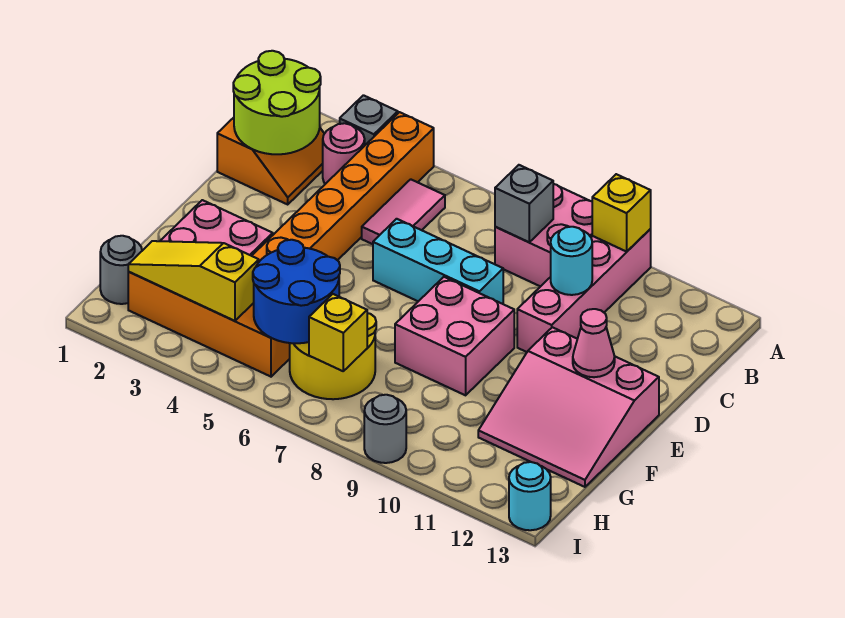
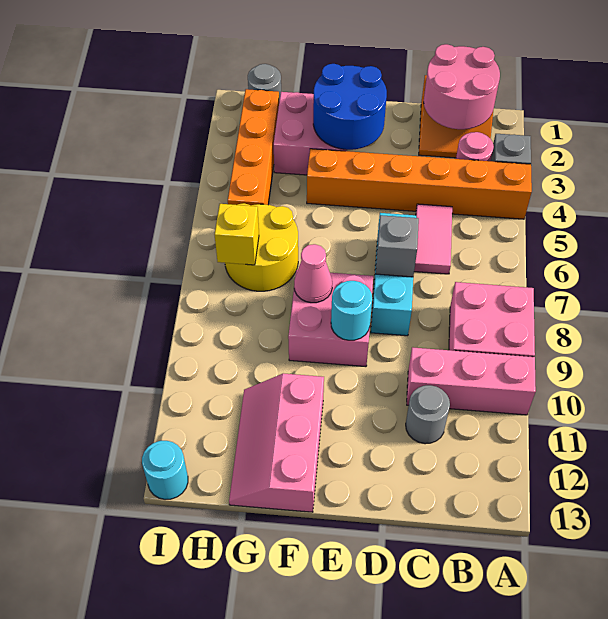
pink brick A10:D10 level 1 -> pink brick A10:C10 level 1
yellow brick A10 level 2 -> none
lime round brick B1:C2 level 2 -> pink round brick B1:C2 level 2
pink tile B5:C5 level 1 -> pink tile C5:C6 level 1
grey brick B8 level 2 -> grey brick D7 level 2
cyan round brick C10 level 2 -> cyan round brick E9 level 2
pink slope E11:G13 level 1 top E -> pink slope F11:G13 level 1 top F
pink cone E12 level 2 -> pink cone F8 level 2
blue round brick G5:H6 level 2 -> blue round brick E2:F3 level 2
yellow slope H2:H4 level 2 top 4 -> none
grey round brick I9 level 1 -> grey round brick C11 level 1

